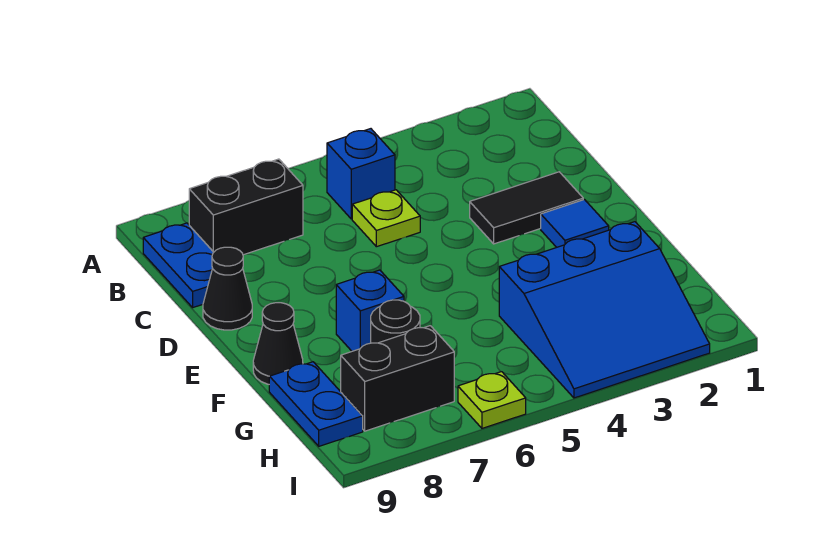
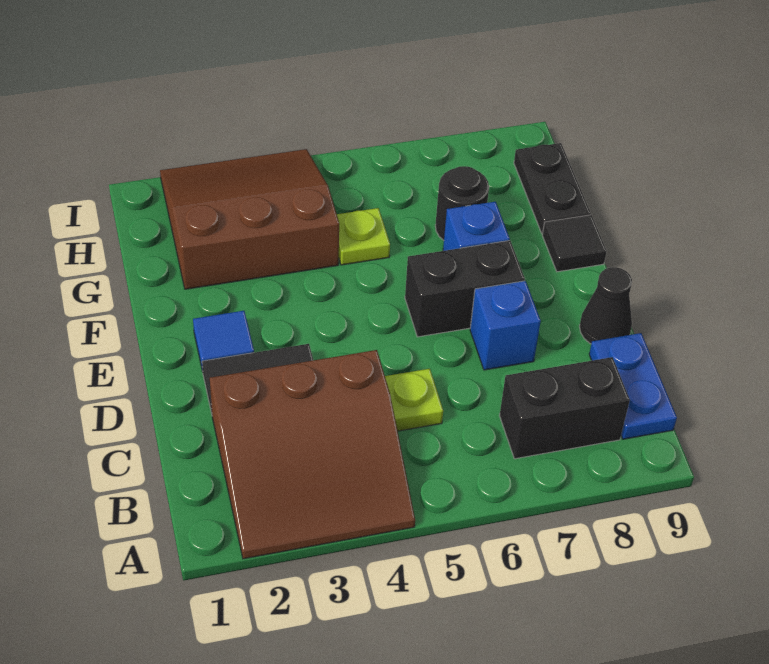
none -> brown slope A2:C4 level 1 top C
blue brick B5 level 1 -> blue brick D7 level 1
black cone F9 level 1 -> black tile F9 level 1
blue slope G2:I4 level 1 top G -> brown slope G2:I4 level 1 top G
blue plate G9:H9 level 1 -> black plate G9:H9 level 1
black brick H7:H8 level 1 -> black brick E6:E7 level 1
lime plate I6 level 1 -> lime plate G5 level 1

